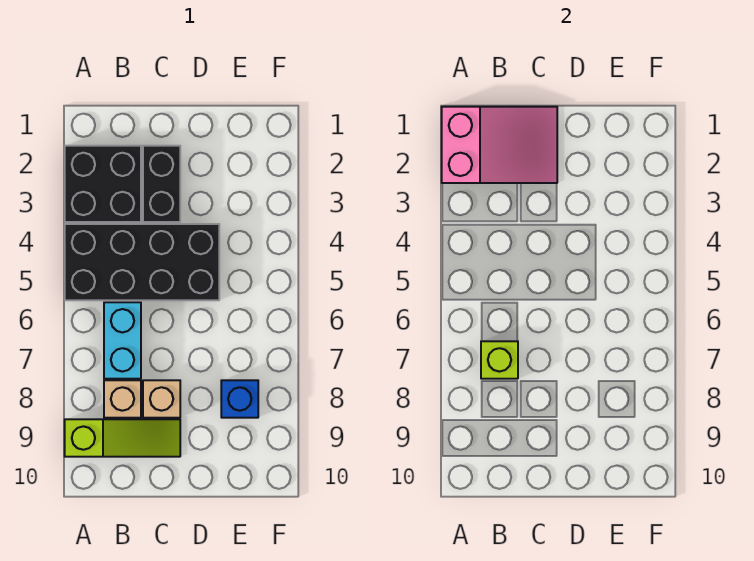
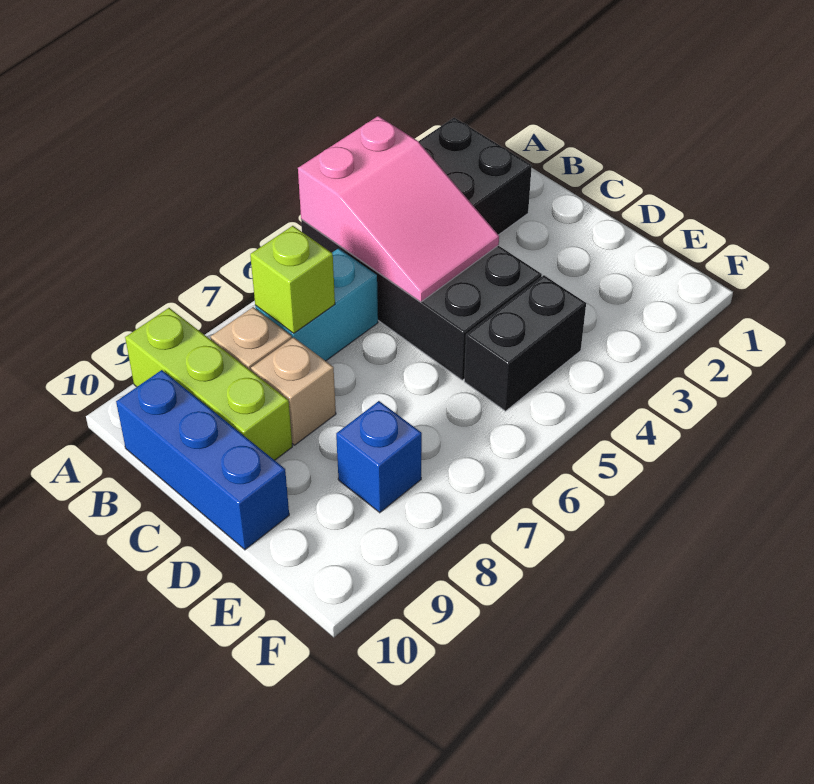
pink slope A1:C2 level 2 top A -> pink slope A4:C5 level 2 top A
lime slope A9:C9 level 1 top A -> lime brick A9:C9 level 1
none -> blue brick B10:D10 level 1
black brick C2:C3 level 1 -> black brick E4:E5 level 1

